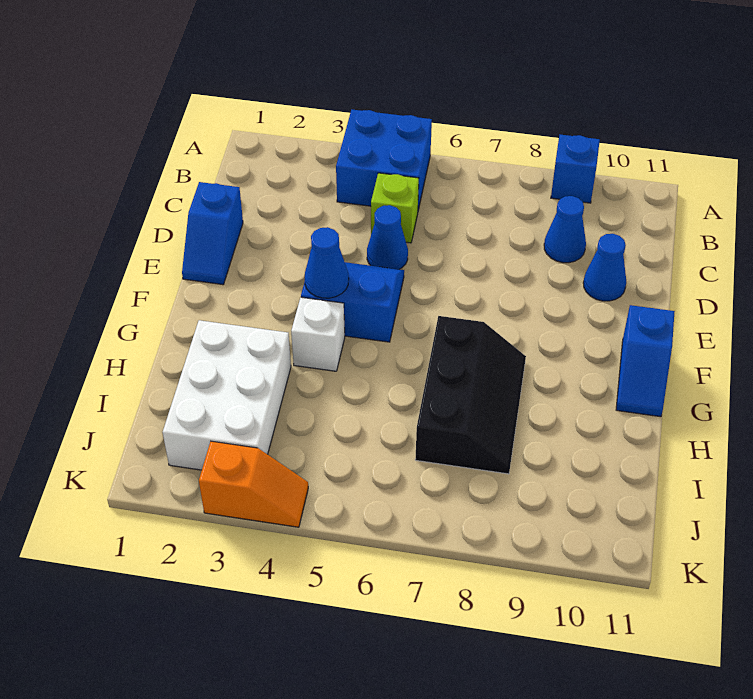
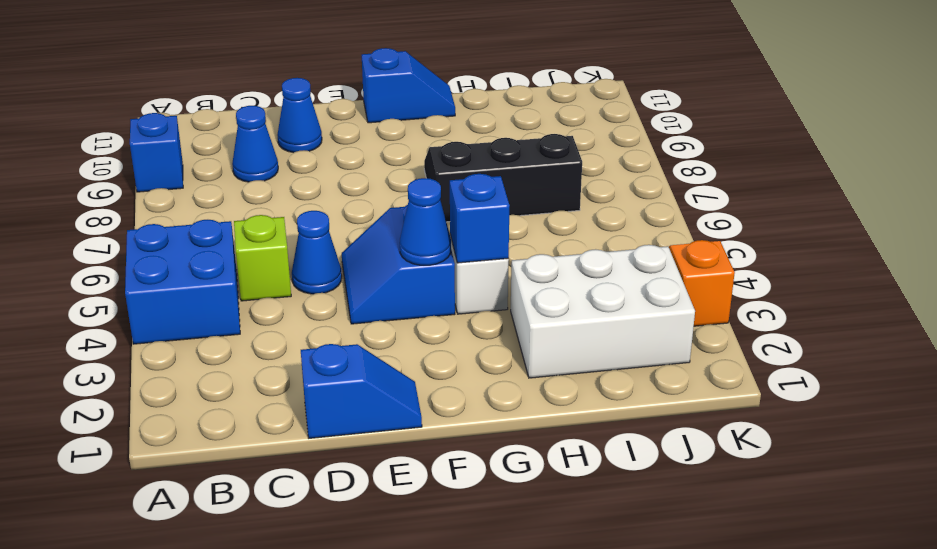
none -> blue brick G4 level 2

